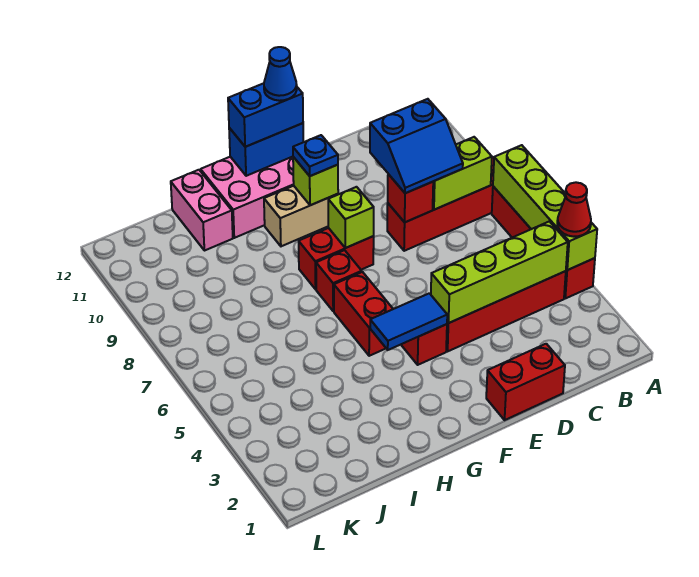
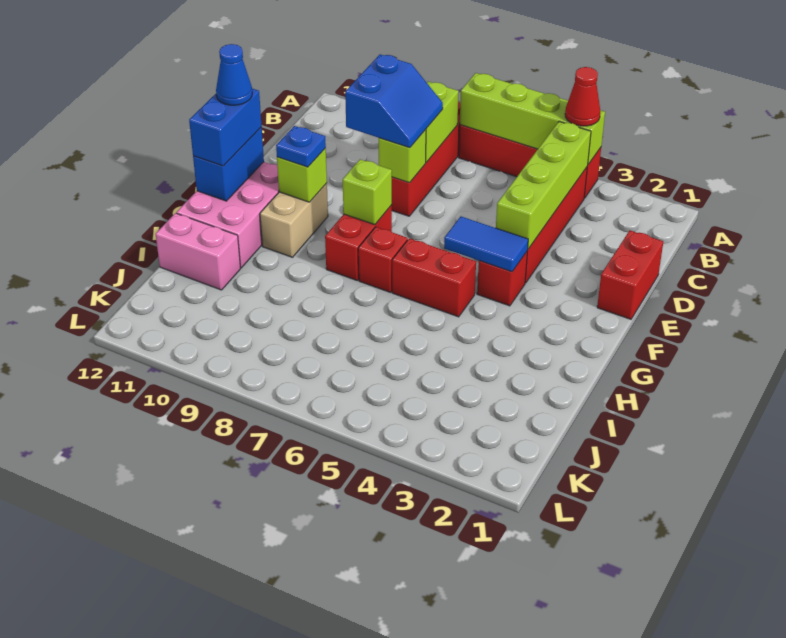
red brick D8 level 2 -> lime brick D8 level 2
blue tile F4:G4 level 2 -> blue tile F4:F5 level 2

